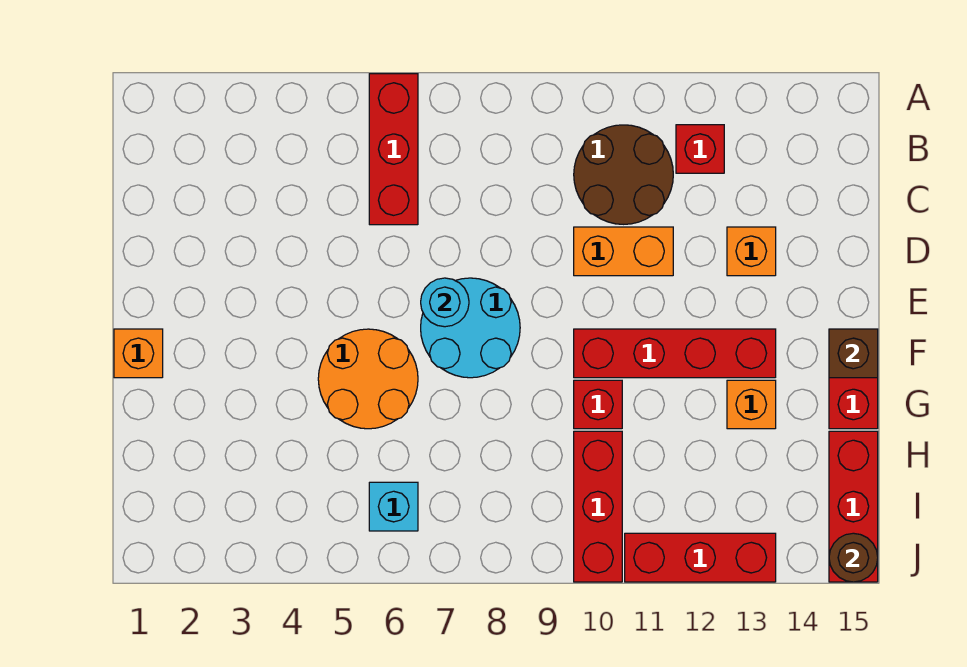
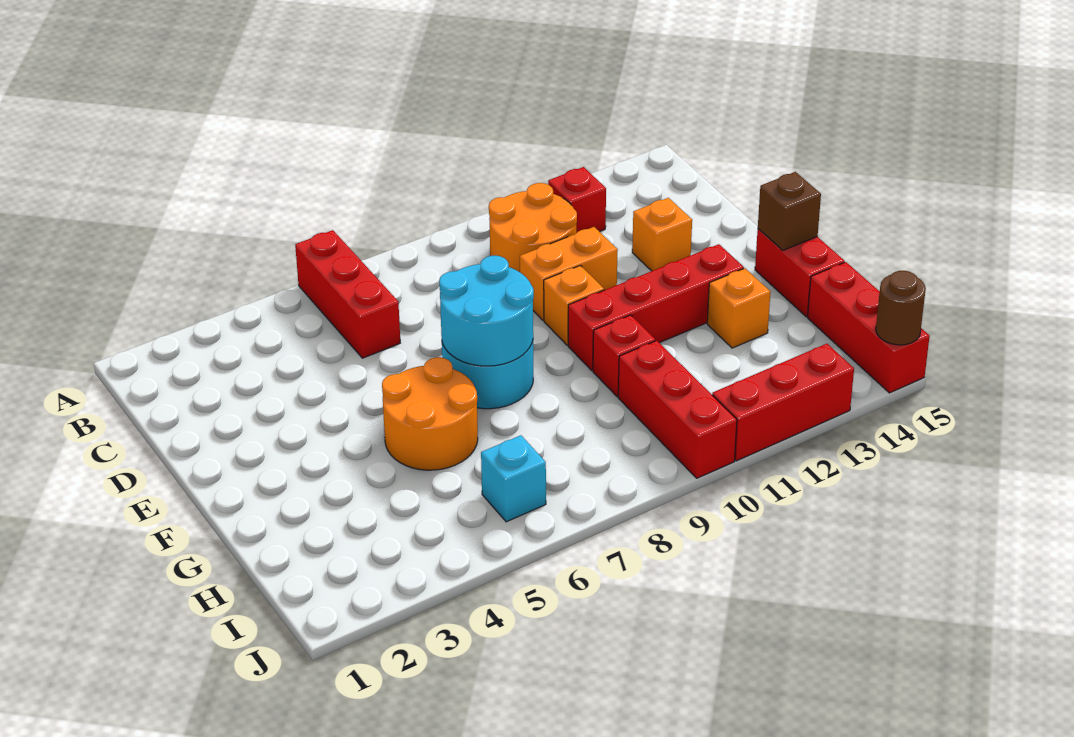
brown round brick B10:C11 level 1 -> orange round brick B10:C11 level 1
cyan round brick E7 level 2 -> cyan round brick E7:F8 level 2
orange brick F1 level 1 -> orange brick E10 level 1

